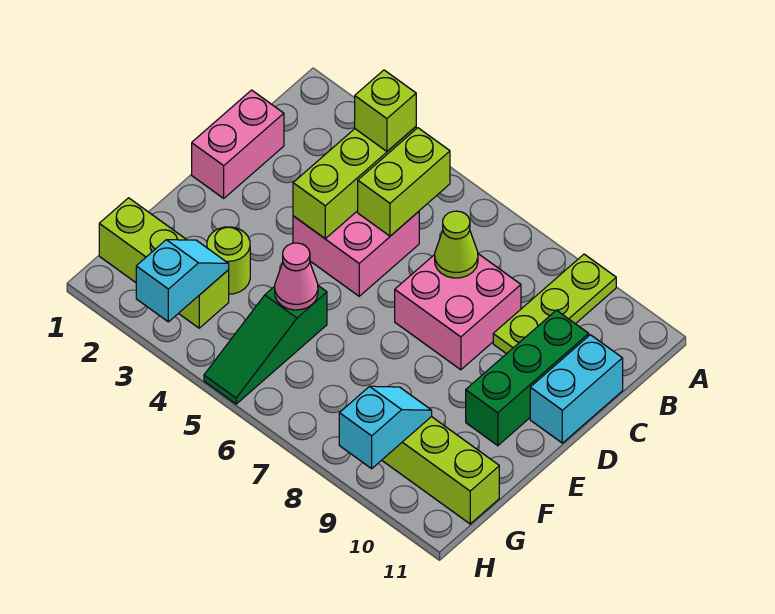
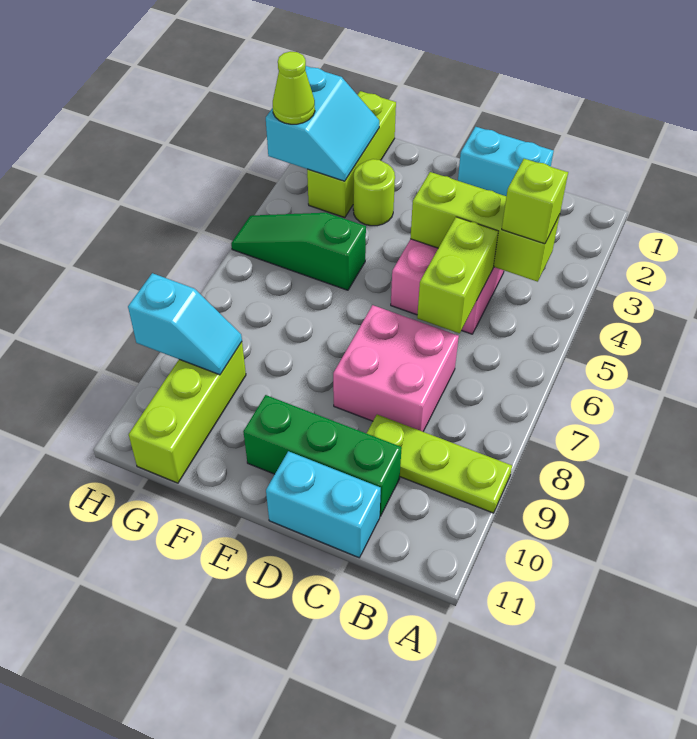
lime brick B5:C5 level 2 -> lime brick C5:C6 level 2
pink brick C1:D1 level 1 -> cyan brick C1:D1 level 1
lime cone C7 level 2 -> lime cone H3 level 3
pink cone F5 level 2 -> none
cyan slope G3:H3 level 2 top H -> cyan slope G2:H3 level 2 top H

